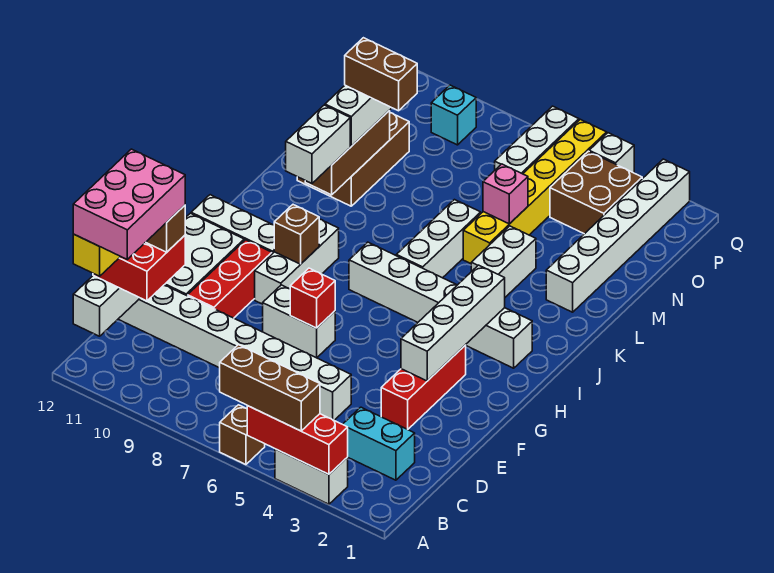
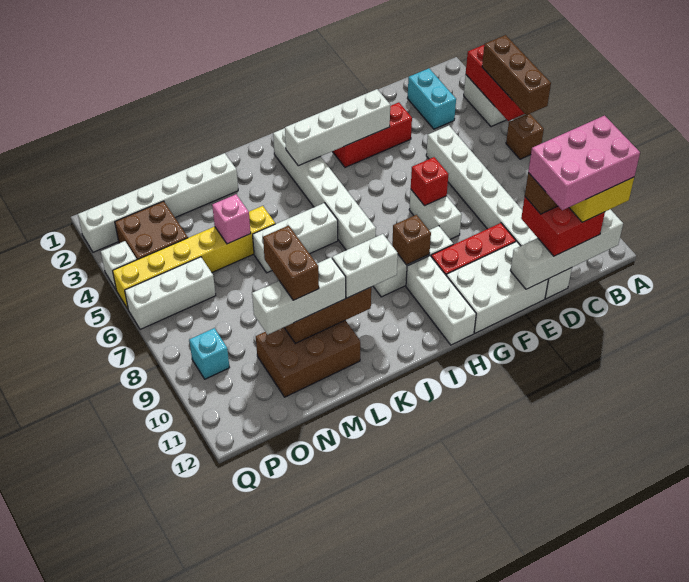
white brick K4:L4 level 1 -> none

